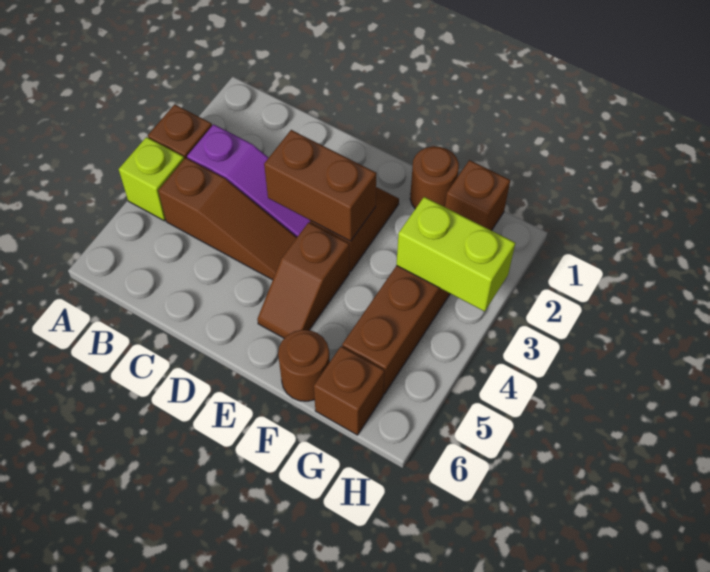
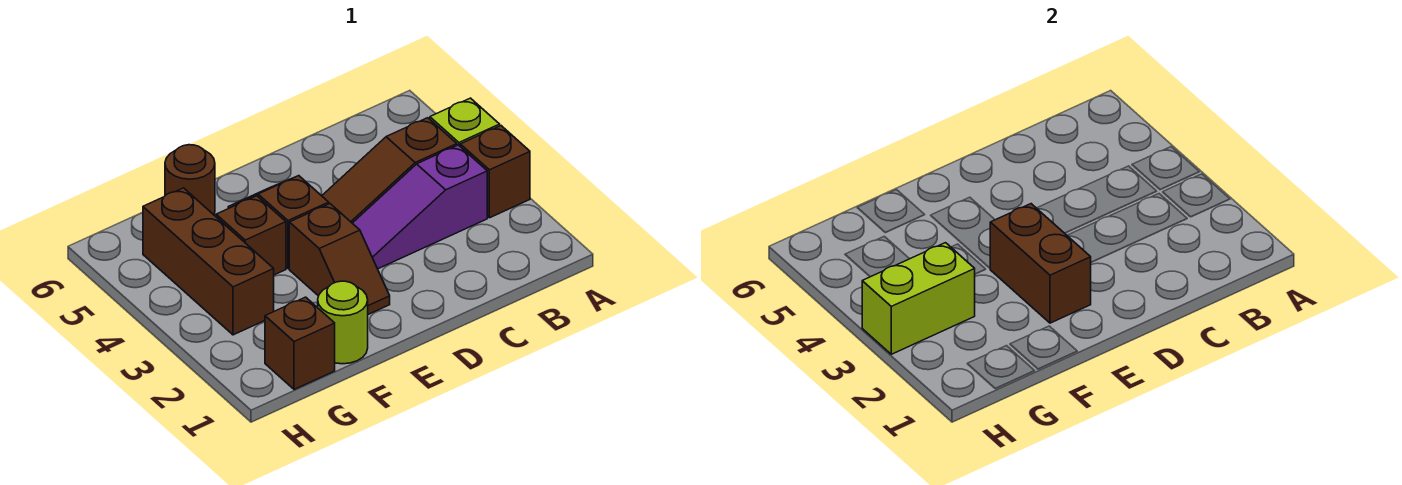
brown brick D3:E3 level 2 -> brown brick E2:E3 level 2
brown round brick F1 level 1 -> lime round brick F1 level 1
brown brick G6 level 1 -> brown brick F4 level 1

